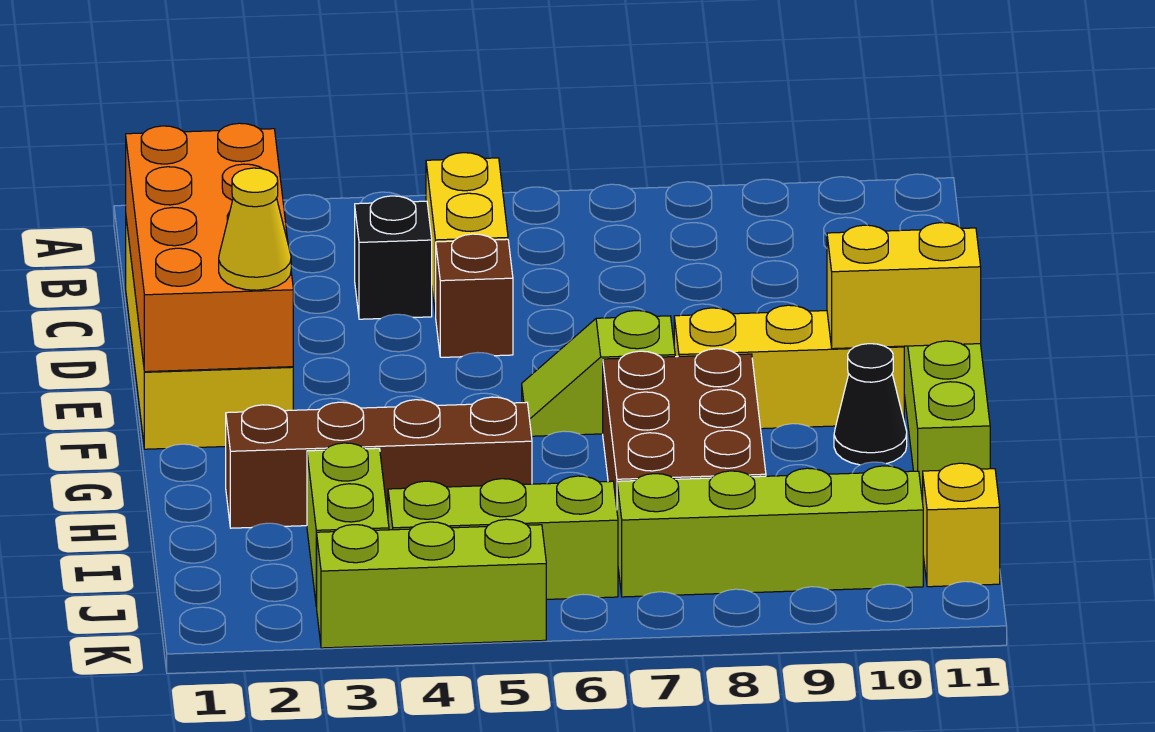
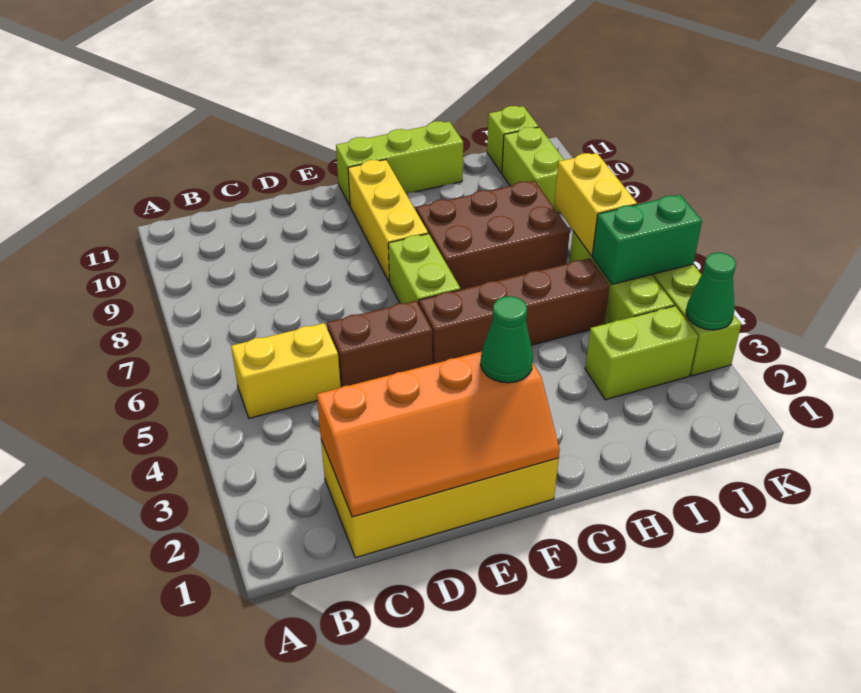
orange brick C1:F2 level 2 -> orange slope C1:F2 level 2 top 2
black brick C4 level 1 -> none
brown brick D5 level 1 -> brown brick D5:E5 level 1
yellow cone F2 level 3 -> green cone F2 level 3
lime slope F6:F7 level 1 top 7 -> lime brick F6:F7 level 1
yellow brick F10:F11 level 2 -> yellow brick J6:J7 level 2
black cone G10 level 1 -> none
brown brick H2:H5 level 1 -> brown brick F5:I5 level 1
none -> green brick J5:K5 level 2
lime brick J7:J10 level 1 -> lime brick J9:J10 level 1
yellow brick J11 level 1 -> lime brick J11 level 1
none -> green cone K3 level 2

